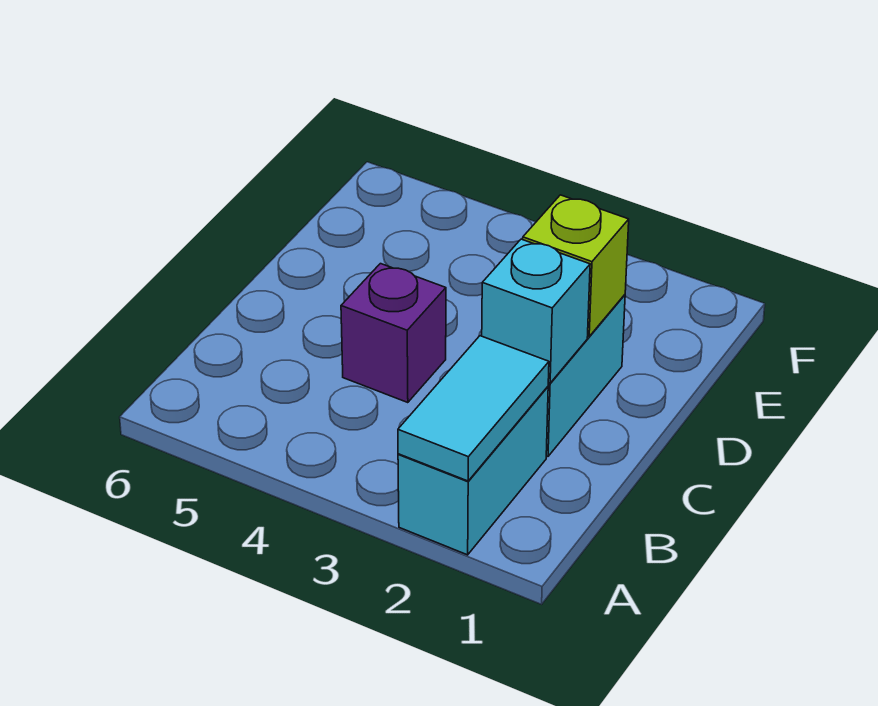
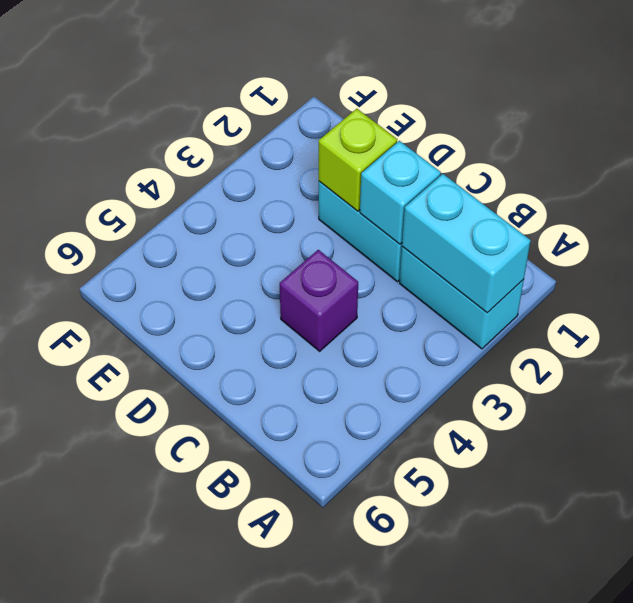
cyan tile A2:B2 level 2 -> cyan brick A2:B2 level 2

